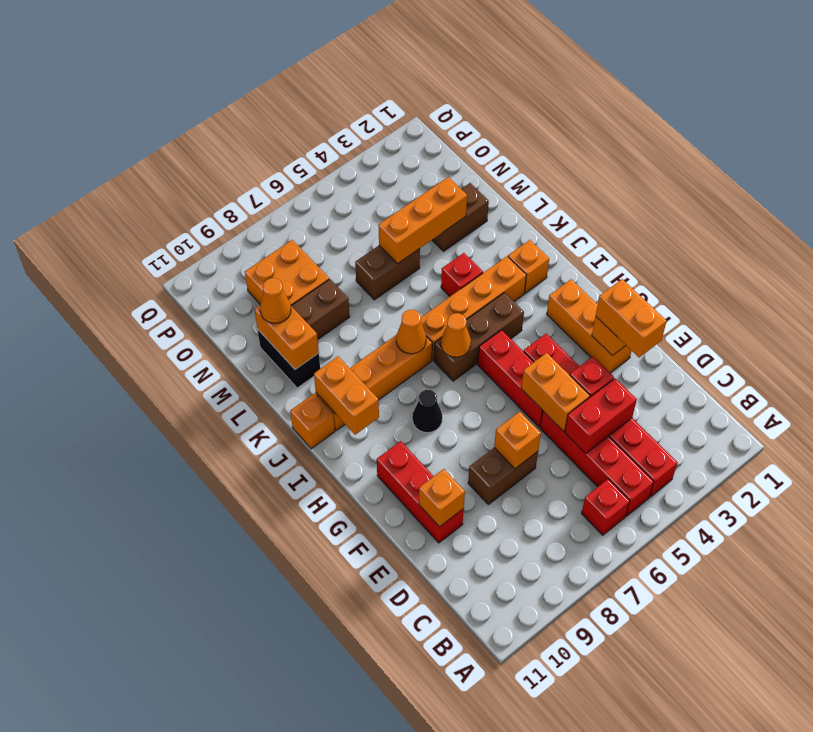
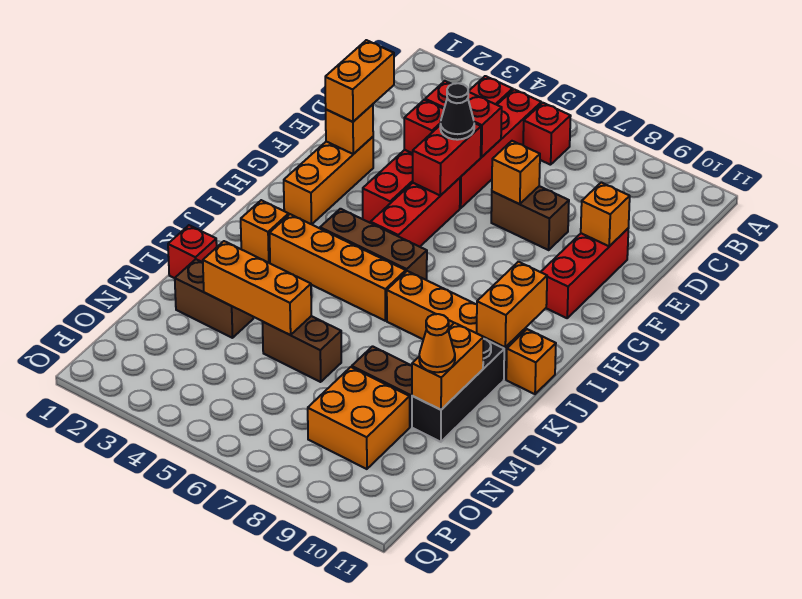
orange brick E5:F5 level 2 -> red brick E5:F5 level 2
black cone H8 level 1 -> black cone E5 level 3
orange cone I6 level 2 -> none
orange cone J7 level 2 -> none
red brick K4 level 1 -> red brick L1 level 1
black brick L10:M10 level 1 -> black brick K10:M10 level 1

